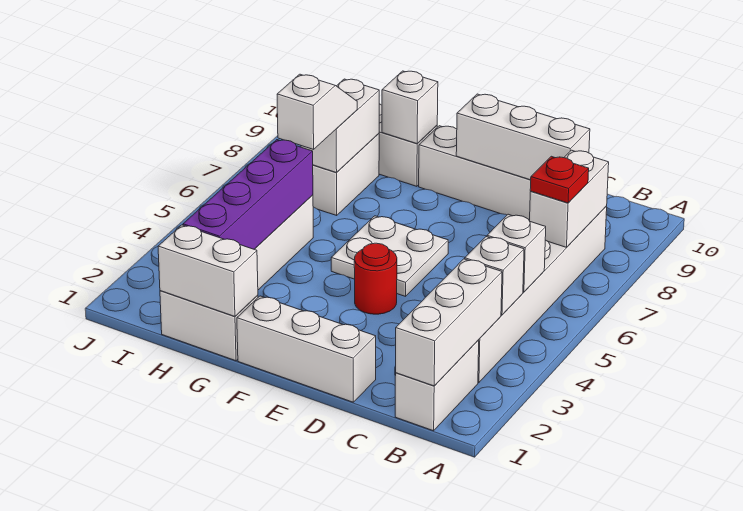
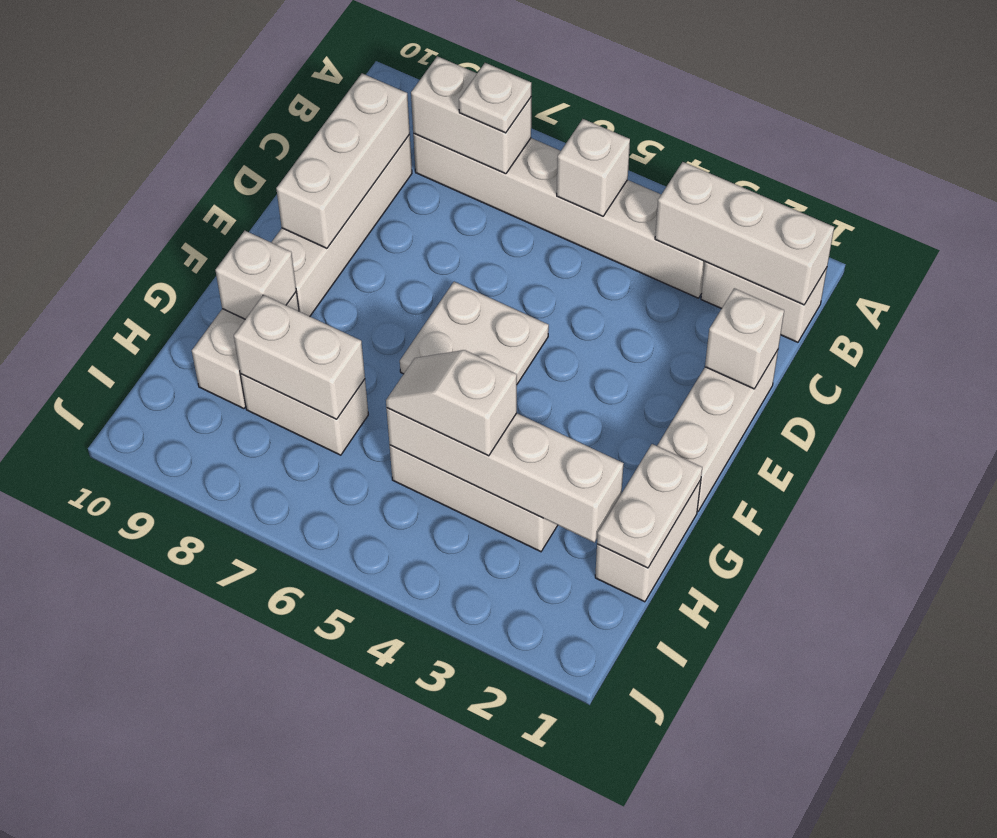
white brick B4 level 2 -> white brick D1 level 2
red plate B7 level 3 -> white plate B7 level 3
red round brick E4 level 1 -> none
white brick G1:H1 level 2 -> white plate G1:H1 level 2
purple brick H2:H5 level 2 -> white brick H2:H5 level 2
white slope H6:H7 level 3 top 6 -> white slope H4:H5 level 3 top 4

